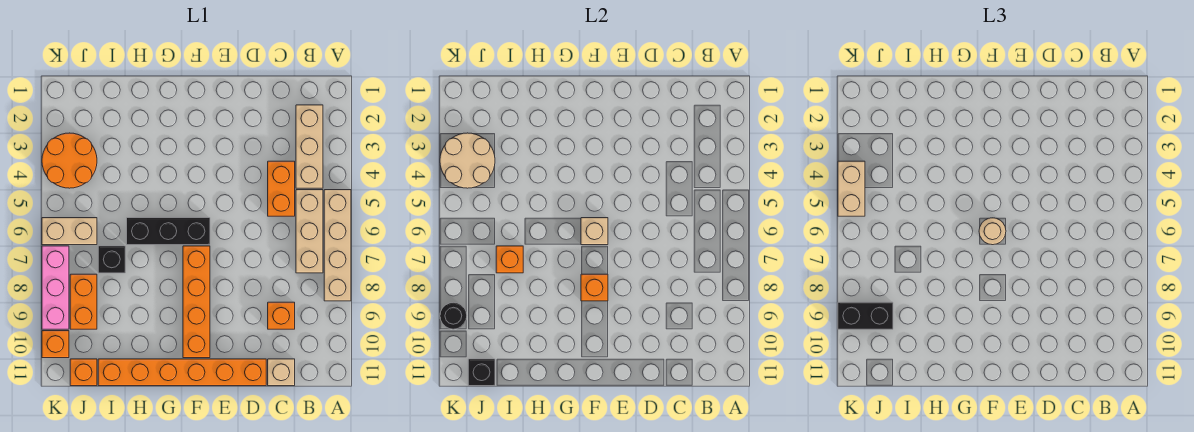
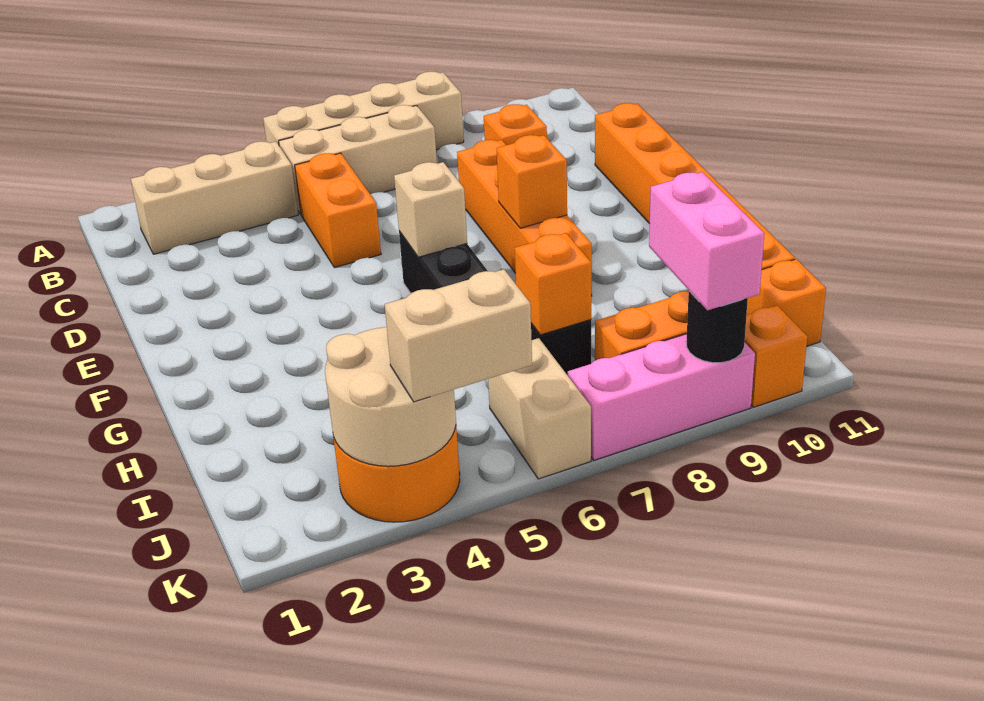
orange brick C4:C5 level 1 -> orange brick C5:D5 level 1
tan brick C11 level 1 -> none
tan round brick F6 level 3 -> none
orange brick F7:F10 level 1 -> orange brick D8:G8 level 1
black brick J9:K9 level 3 -> pink brick J9:K9 level 3
black brick J11 level 2 -> none

